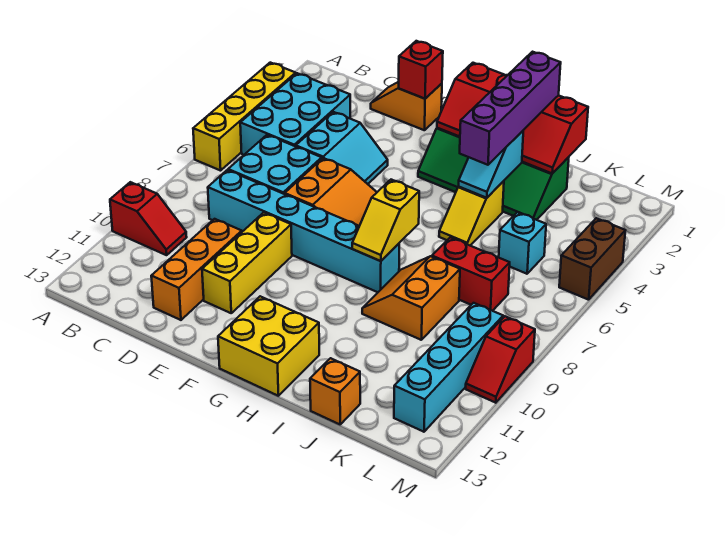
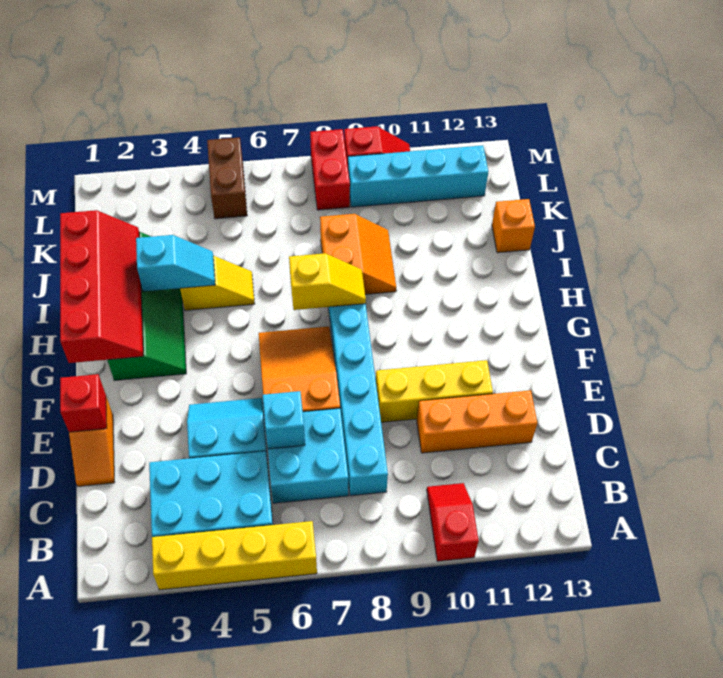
yellow brick G12:H13 level 1 -> none
purple brick I1:I4 level 3 -> none
orange slope I8:J9 level 1 top J -> orange slope I8:J9 level 1 top 8
red brick J7:K7 level 1 -> red brick L8:M8 level 1
cyan brick K5 level 1 -> cyan brick D6 level 2
brown brick M4:M5 level 1 -> brown brick L5:M5 level 1

